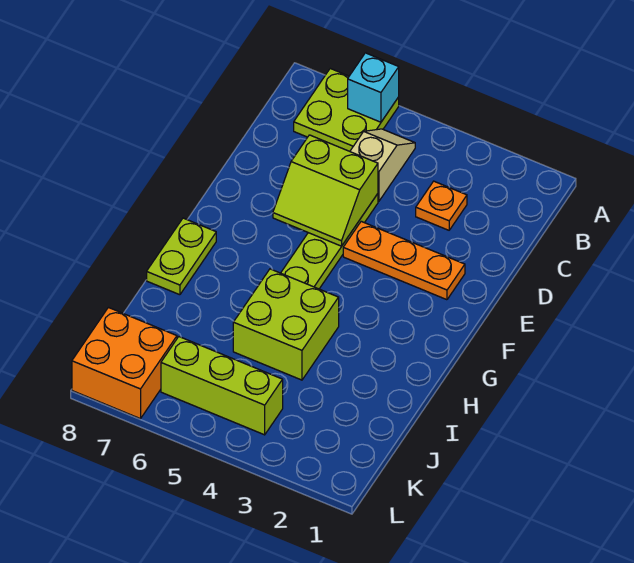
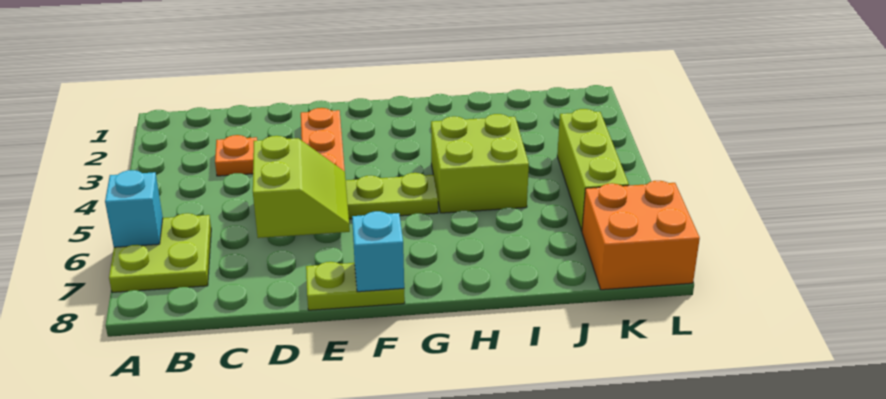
tan slope B5:C5 level 1 top C -> none
none -> cyan brick F8 level 2
lime plate G8:H8 level 1 -> lime plate E8:F8 level 1

